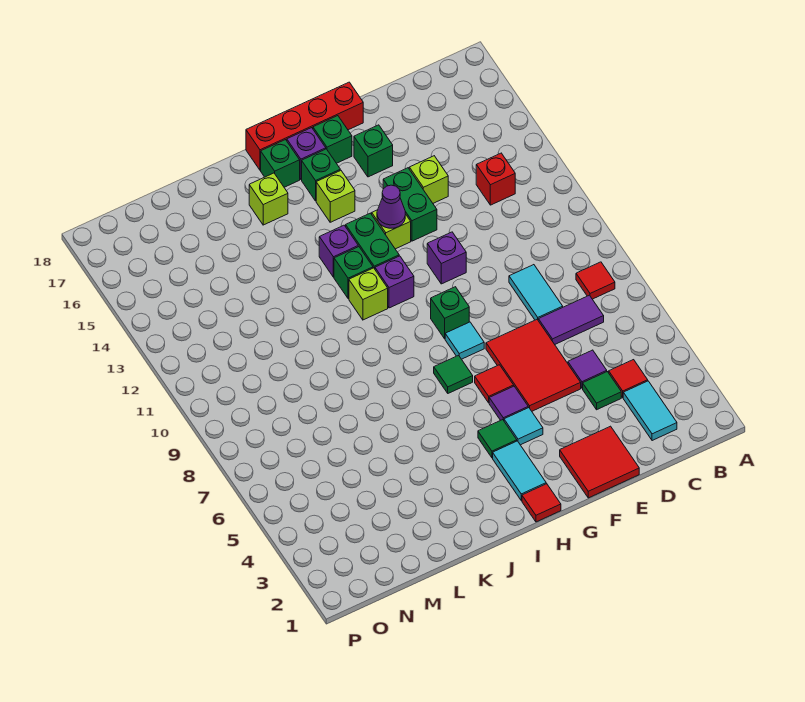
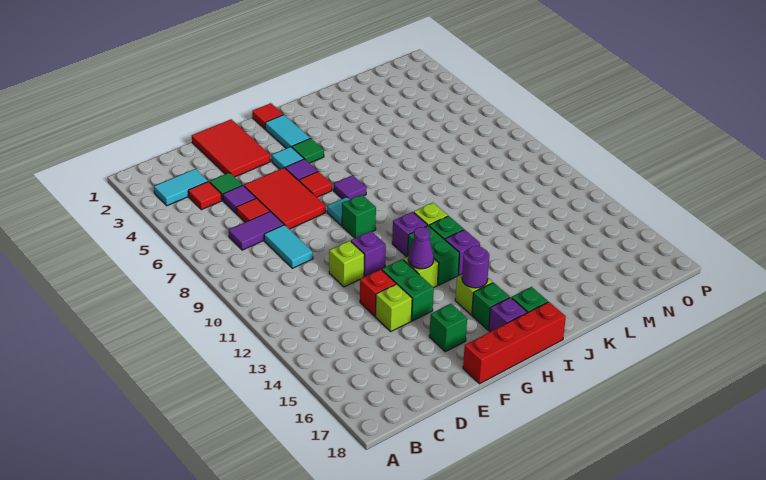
red tile B8 level 1 -> red tile D6 level 1
cyan tile C2:C3 level 1 -> cyan tile B3:C3 level 1
red brick C13 level 1 -> red brick E13 level 1
red tile E1:F2 level 1 -> red tile E1:F3 level 1
green brick G17 level 1 -> none
green tile H7 level 1 -> purple tile H7 level 1
none -> purple round brick H15 level 2
lime brick J16 level 1 -> lime brick E11 level 1

